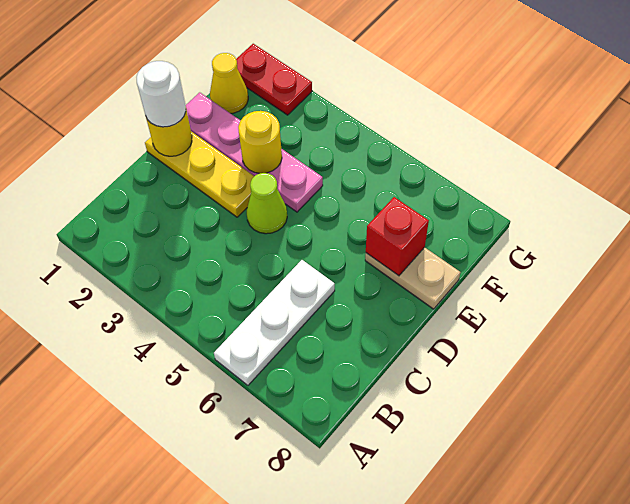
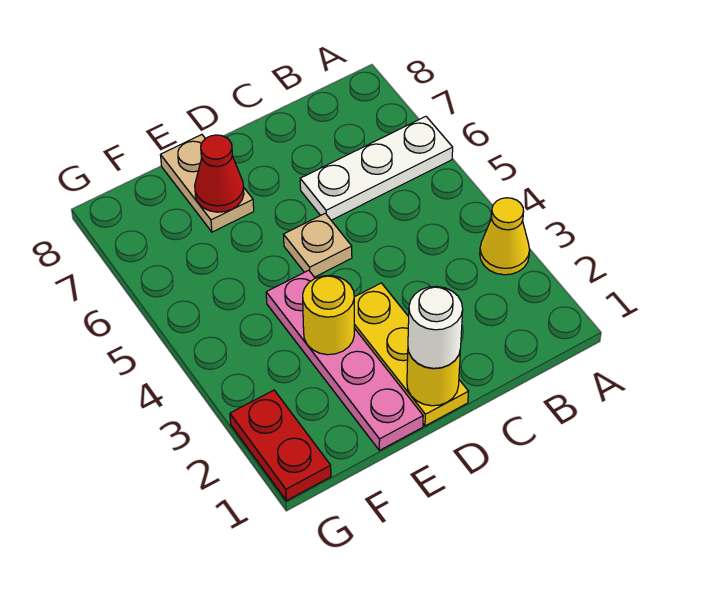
lime cone D4 level 1 -> none
none -> tan plate D5 level 1
red brick E7 level 2 -> red cone E7 level 2
yellow cone F1 level 1 -> yellow cone A3 level 1

